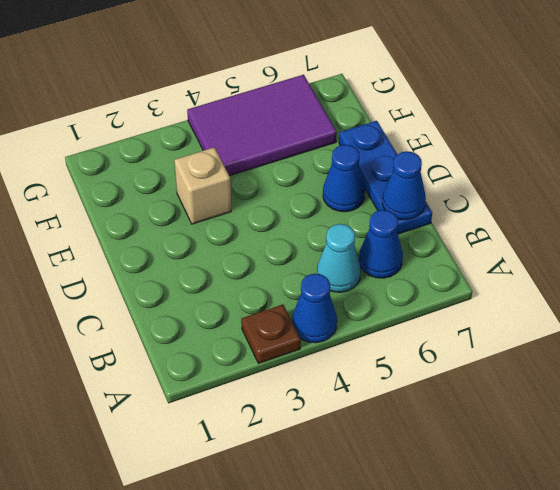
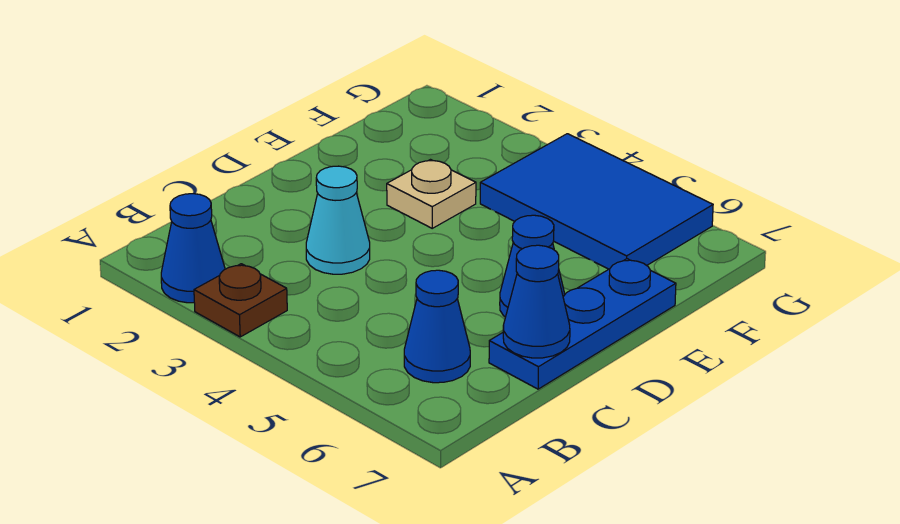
blue cone A4 level 1 -> blue cone A2 level 1
cyan cone B5 level 1 -> cyan cone C3 level 1
tan brick E3 level 1 -> tan plate E3 level 1
purple tile F4:G6 level 1 -> blue tile F4:G6 level 1

